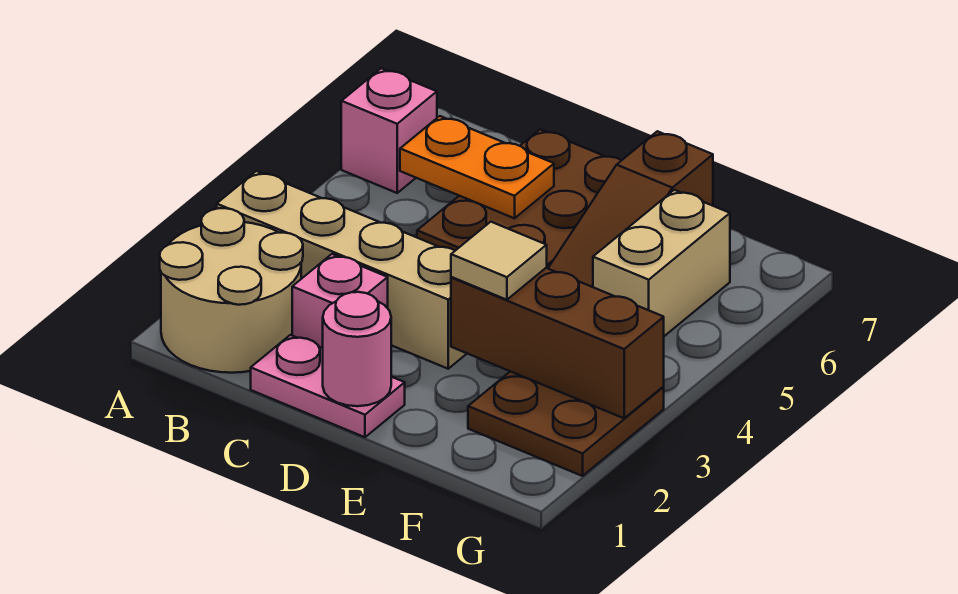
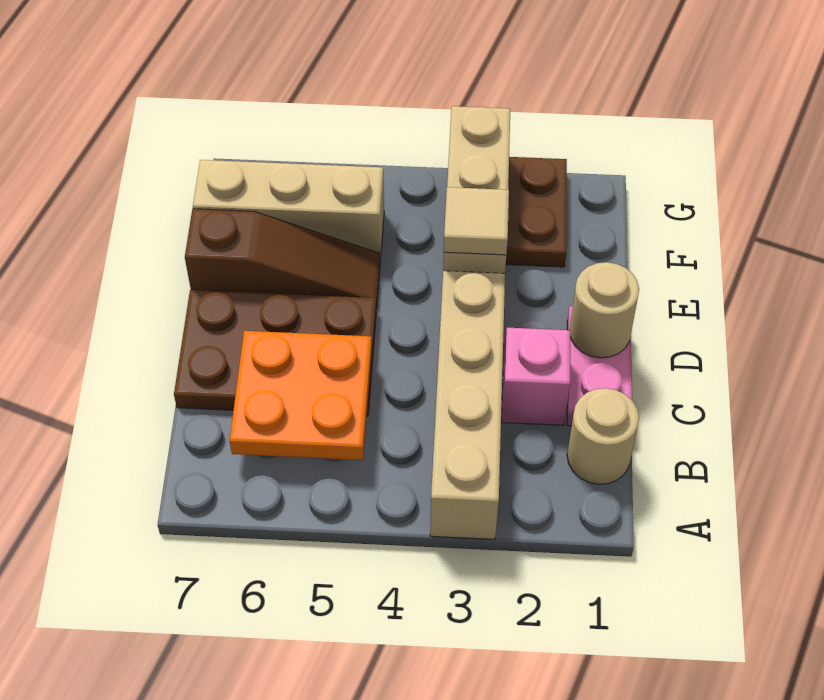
tan round brick A1:B2 level 1 -> tan round brick B1 level 1
pink brick A6 level 1 -> none
orange plate B6:C6 level 2 -> orange plate B5:C6 level 2
pink round brick D1 level 2 -> tan round brick D1 level 2
brown brick E3:G3 level 2 -> tan brick E3:G3 level 2
tan brick F5:F6 level 1 -> tan brick F5:F7 level 1

